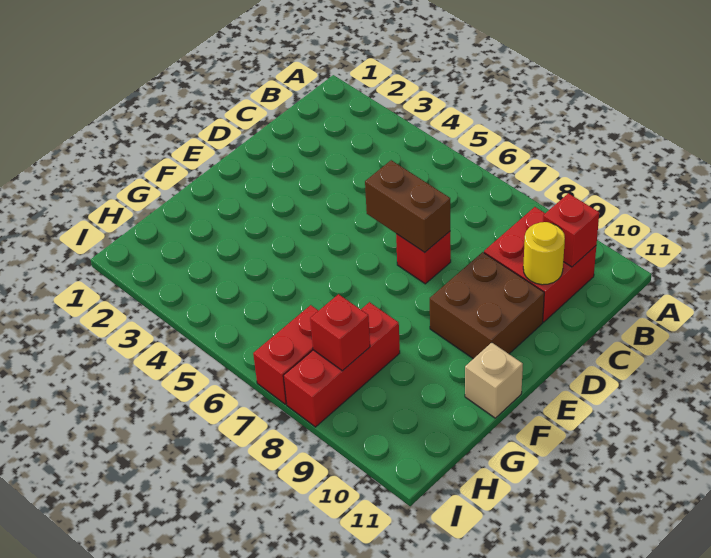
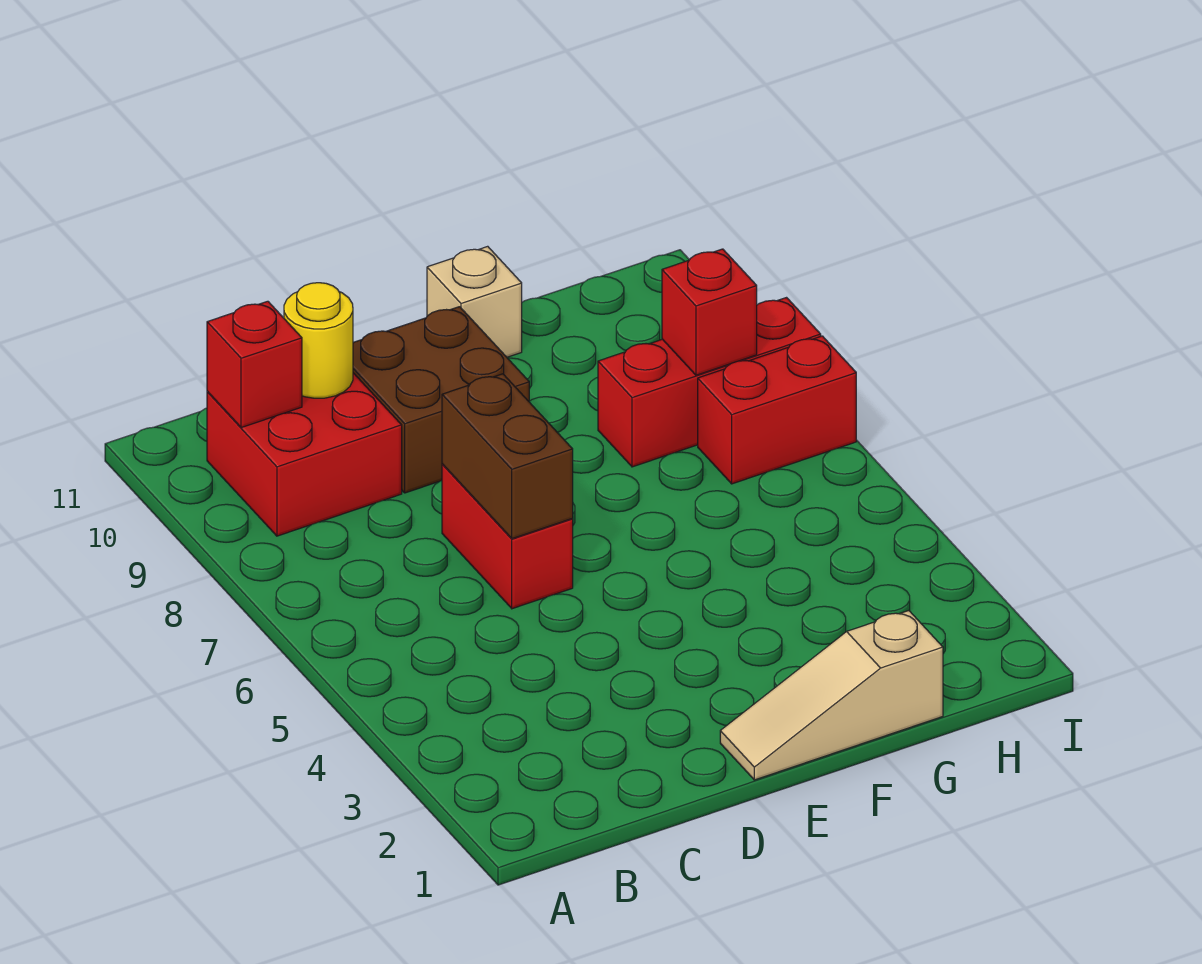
red brick D7 level 1 -> red brick D6:D7 level 1
none -> tan slope E1:G1 level 1 top G

